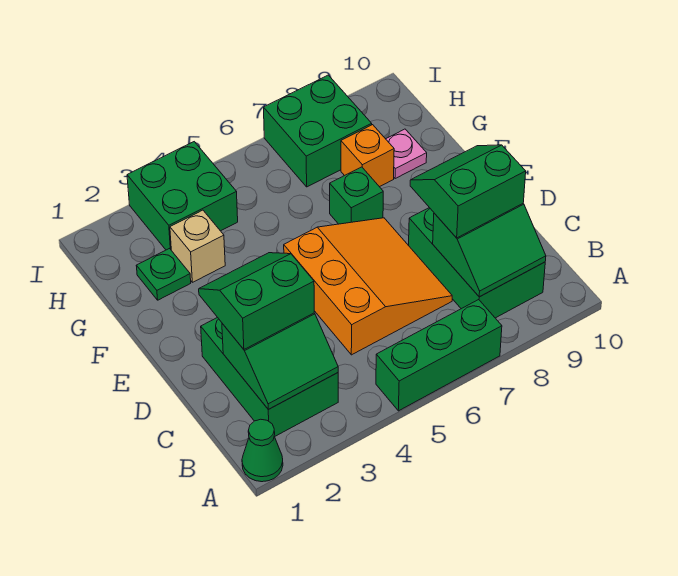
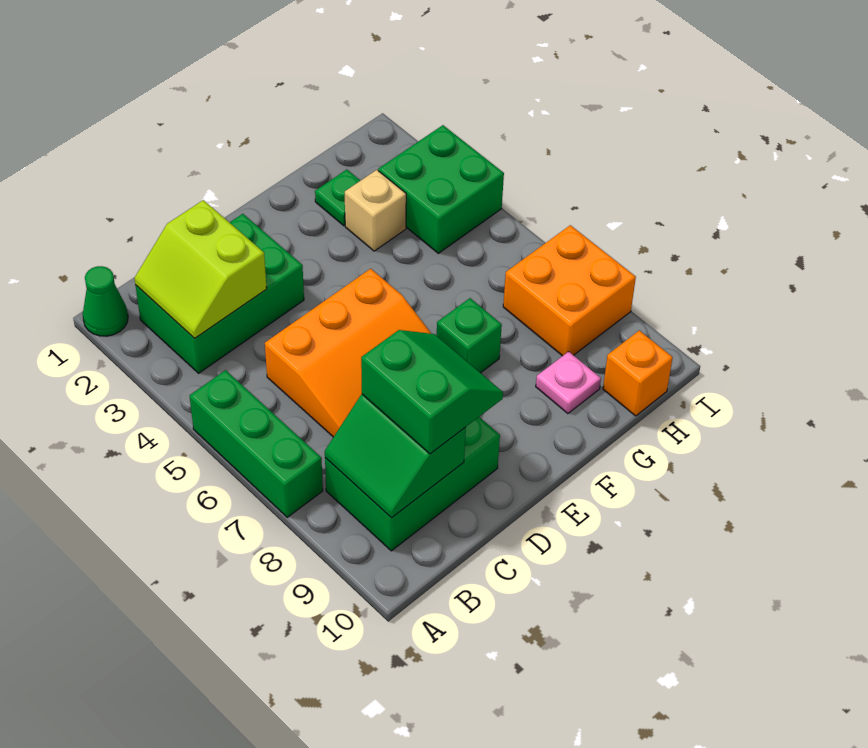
green slope B2:C3 level 2 top C -> lime slope B2:C3 level 2 top C
green slope C2:D3 level 3 top C -> none
orange brick G8 level 1 -> orange brick H10 level 1
green brick H7:I8 level 1 -> orange brick H7:I8 level 1

